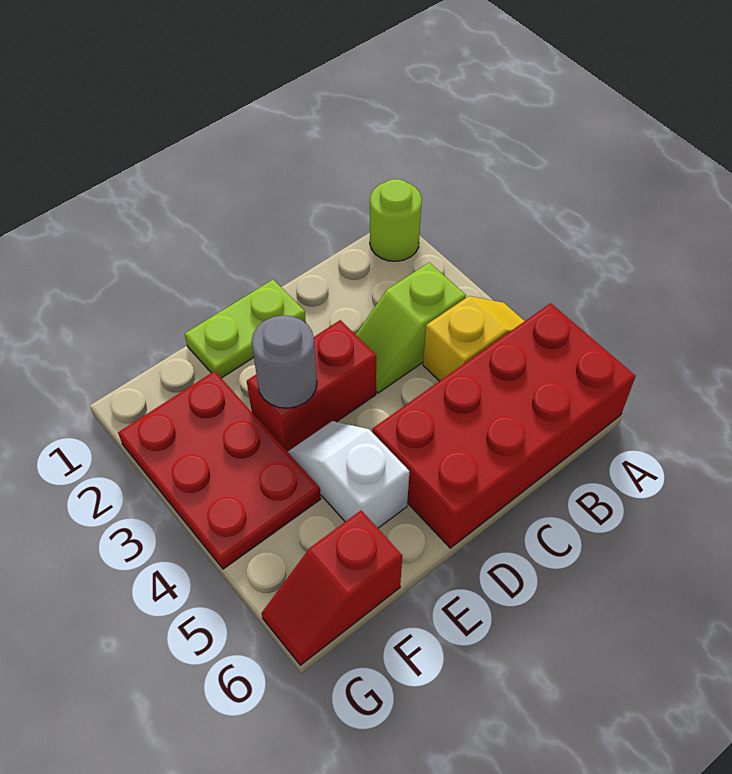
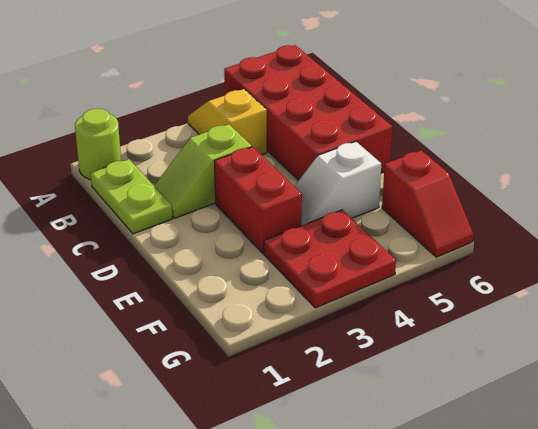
lime slope B3:C3 level 1 top B -> lime slope C2:C3 level 1 top 3
lime plate D1:E1 level 1 -> lime plate B1:C1 level 1
grey round brick E3 level 2 -> none
red plate F2:G4 level 1 -> red plate F3:G4 level 1

